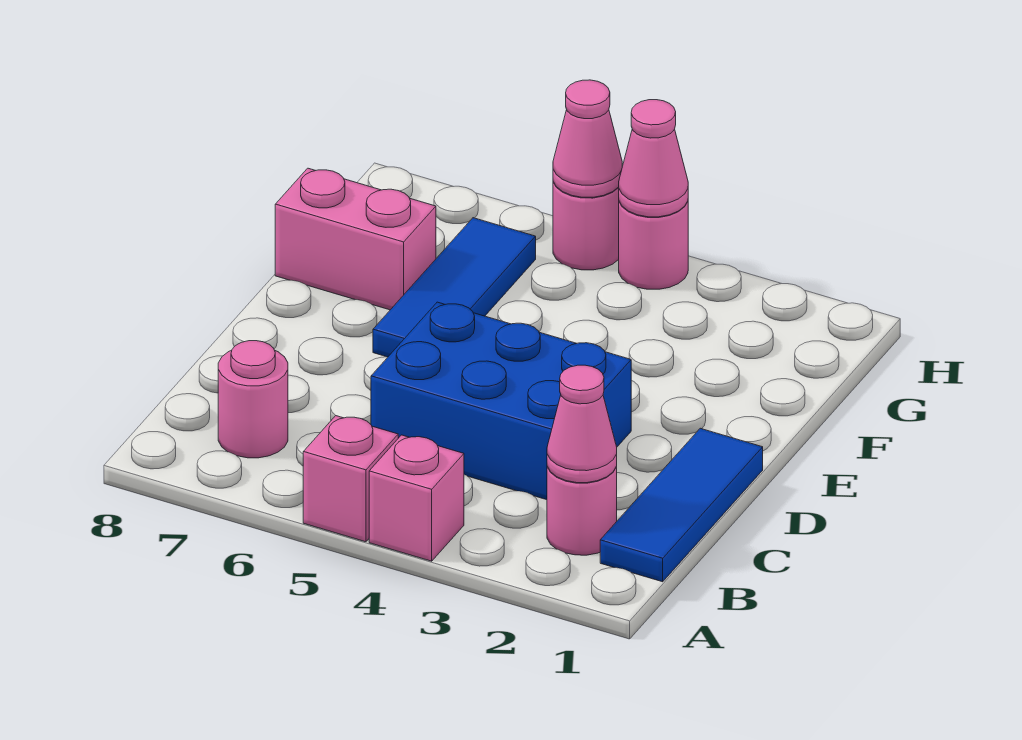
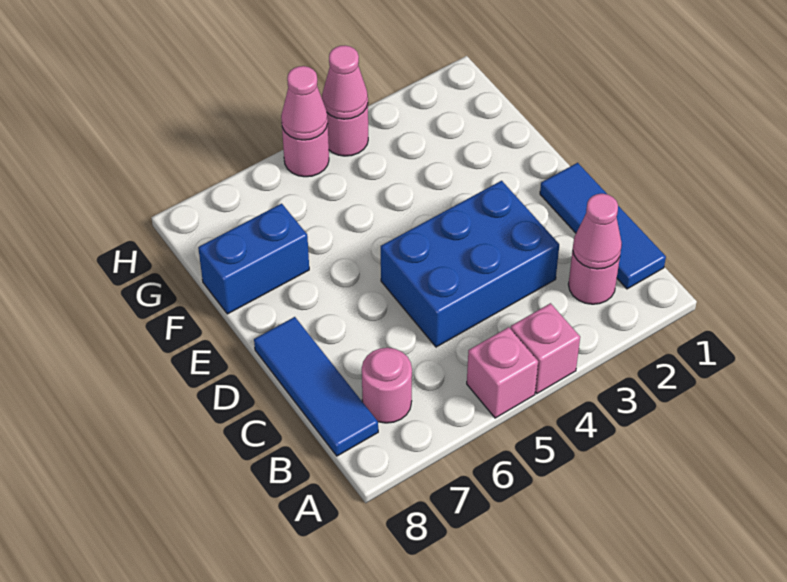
blue tile E6:G6 level 1 -> blue tile B8:D8 level 1
pink brick F7:F8 level 1 -> blue brick F7:F8 level 1

